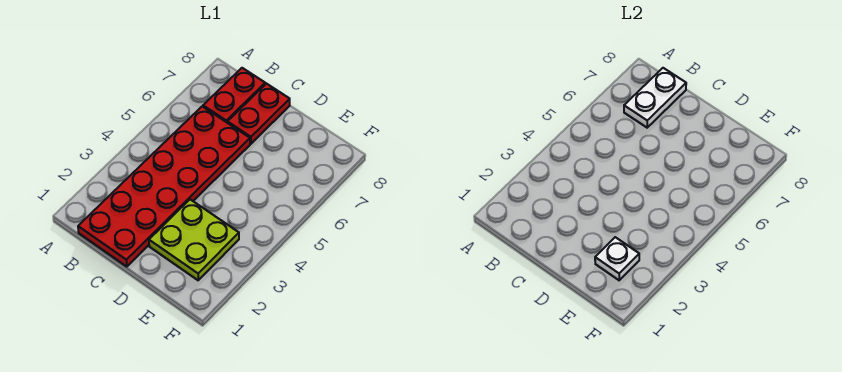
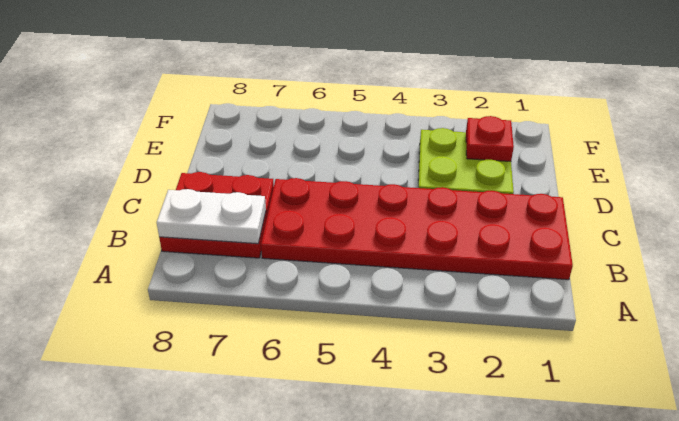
white plate E2 level 2 -> red plate E2 level 2

